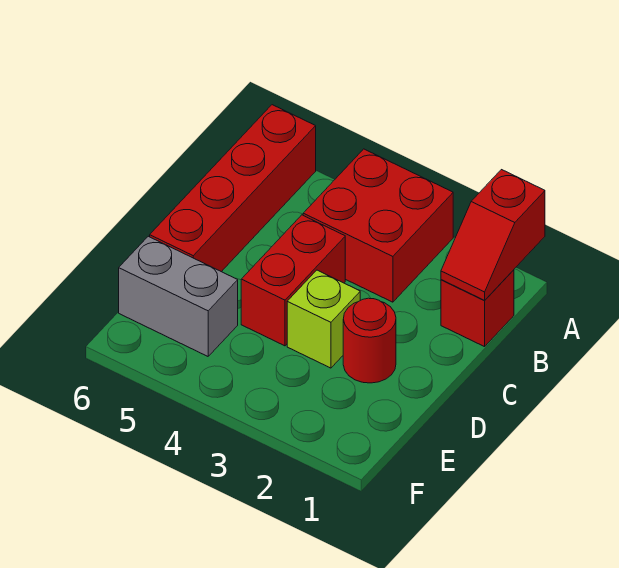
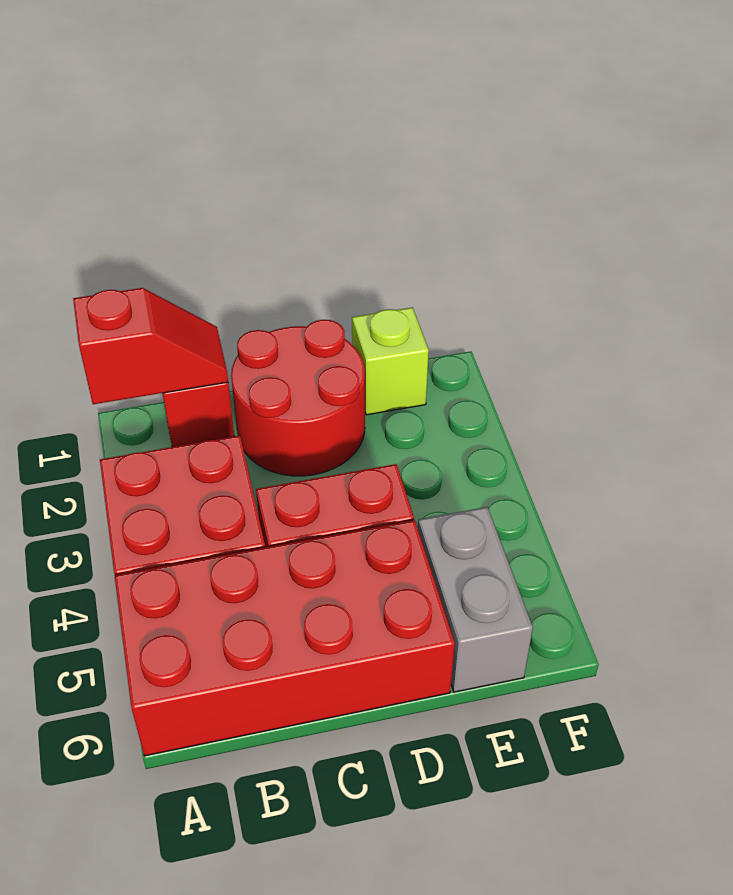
red brick A6:D6 level 1 -> red brick A5:D6 level 1
red round brick D2 level 1 -> red round brick C1:D2 level 1
lime brick D3 level 1 -> lime brick E1 level 1

